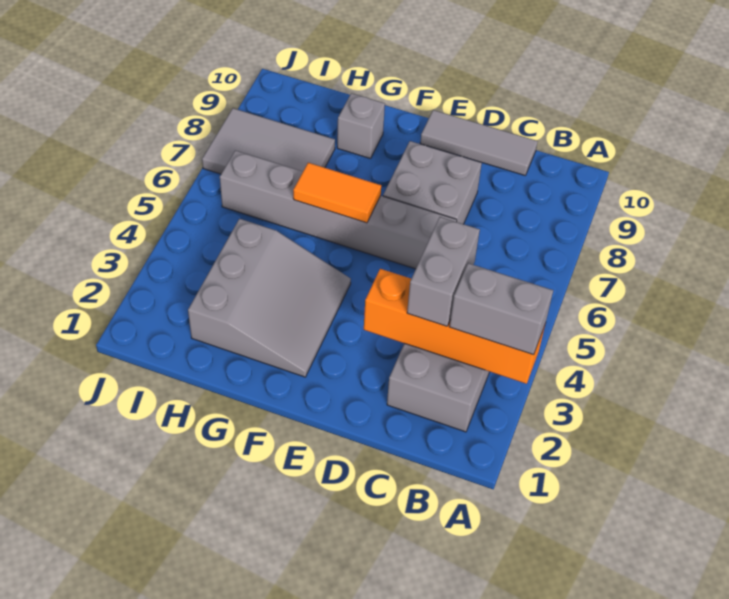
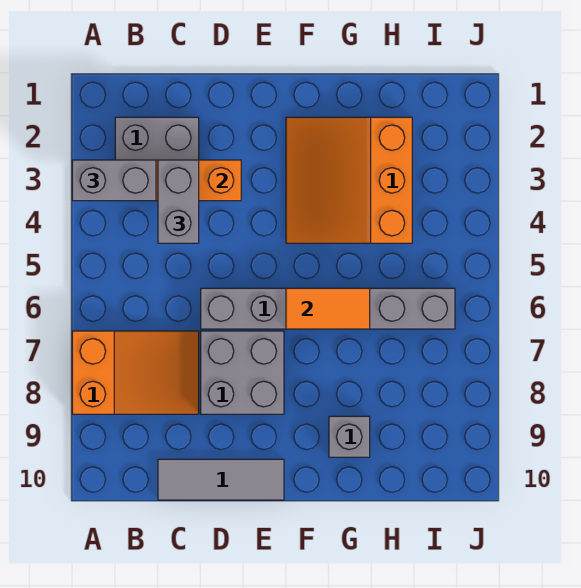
none -> orange slope A7:C8 level 1 top A
grey slope F2:H4 level 1 top H -> orange slope F2:H4 level 1 top H
grey tile H7:J8 level 1 -> none

